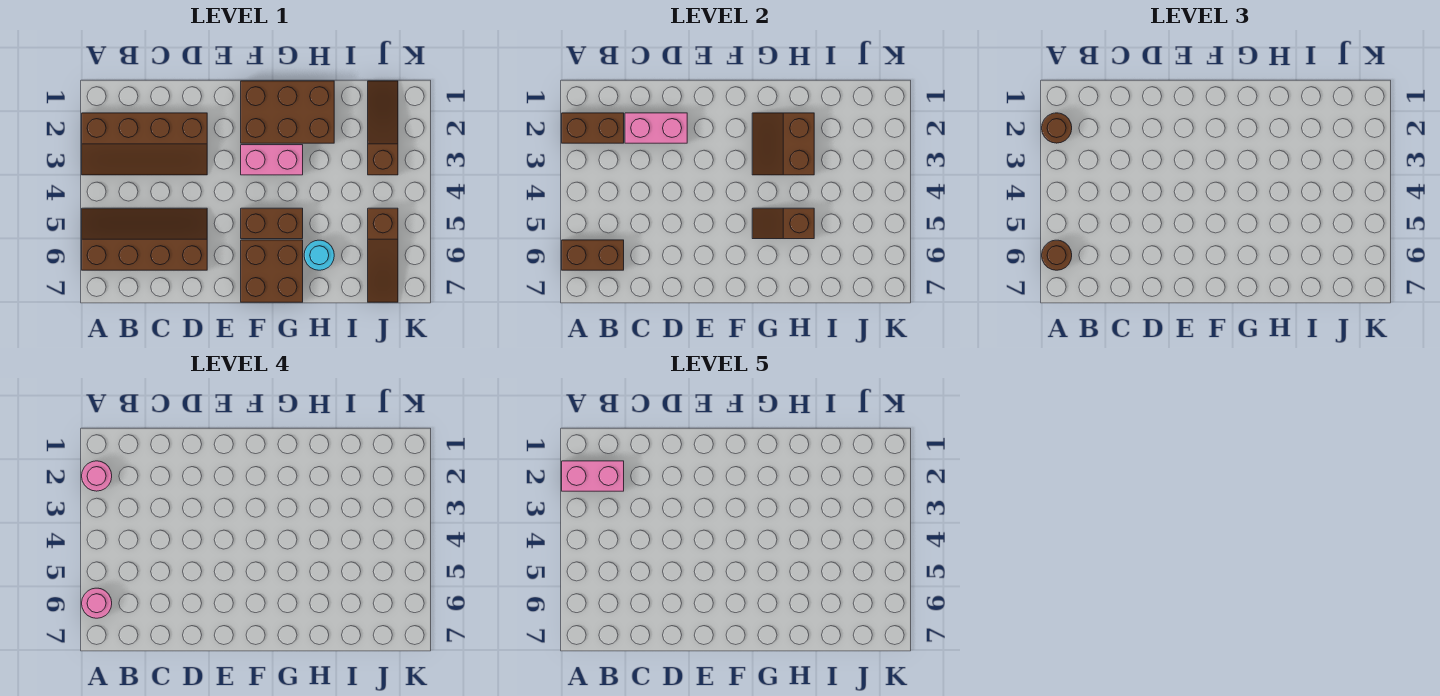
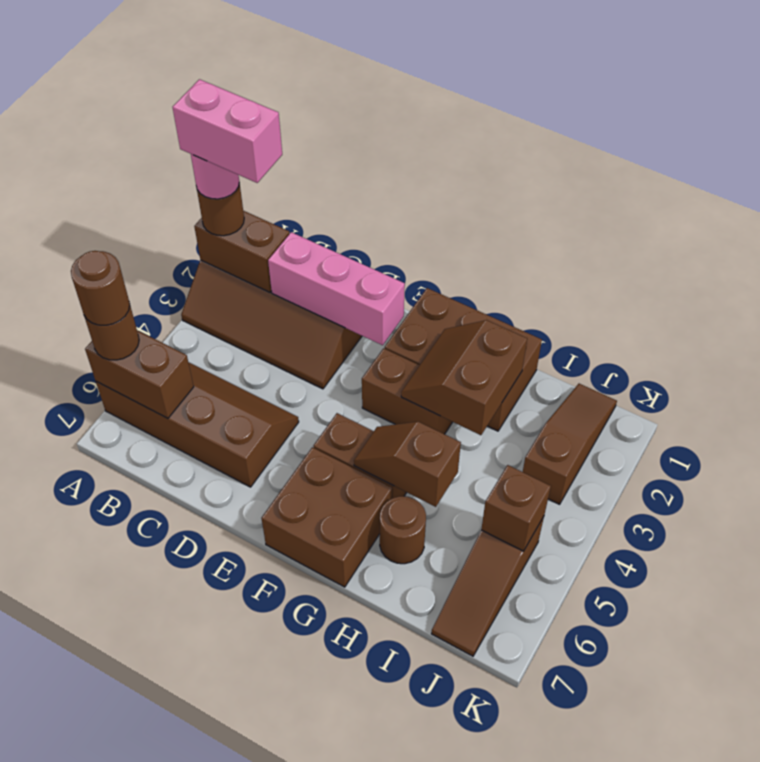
pink round brick A6 level 4 -> brown round brick A6 level 4
pink brick C2:D2 level 2 -> pink brick C2:E2 level 2
pink brick F3:G3 level 1 -> brown brick F3:G3 level 1
cyan round brick H6 level 1 -> brown round brick H6 level 1
none -> brown brick J5 level 2

